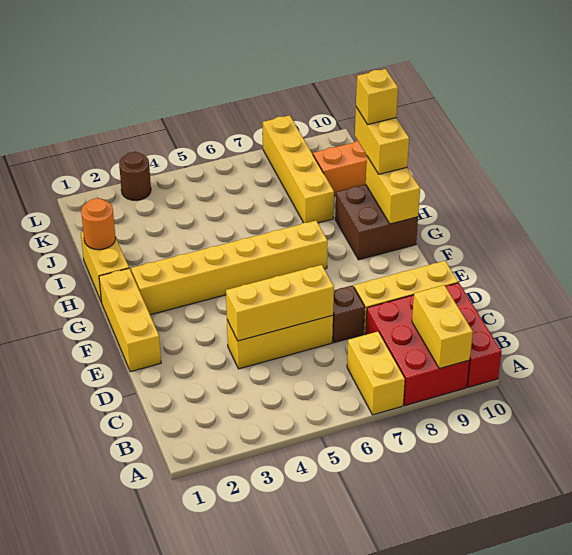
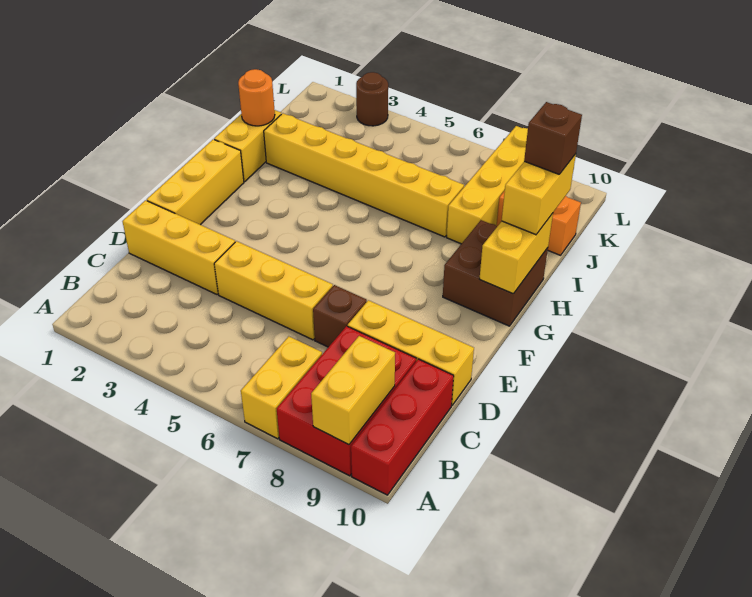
yellow brick D4:D6 level 2 -> yellow brick D1:D3 level 1
yellow brick G2:G7 level 1 -> yellow brick I2:I7 level 1
yellow brick I10 level 4 -> brown brick I10 level 4

